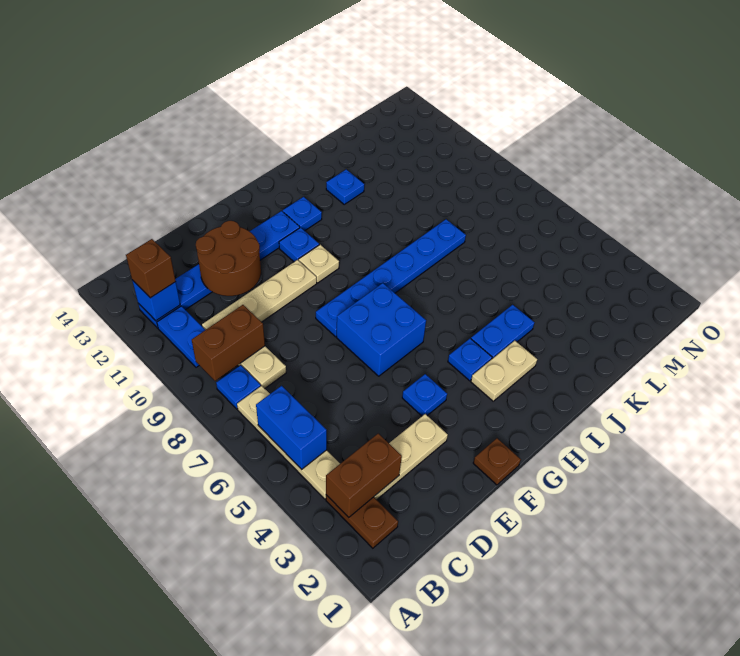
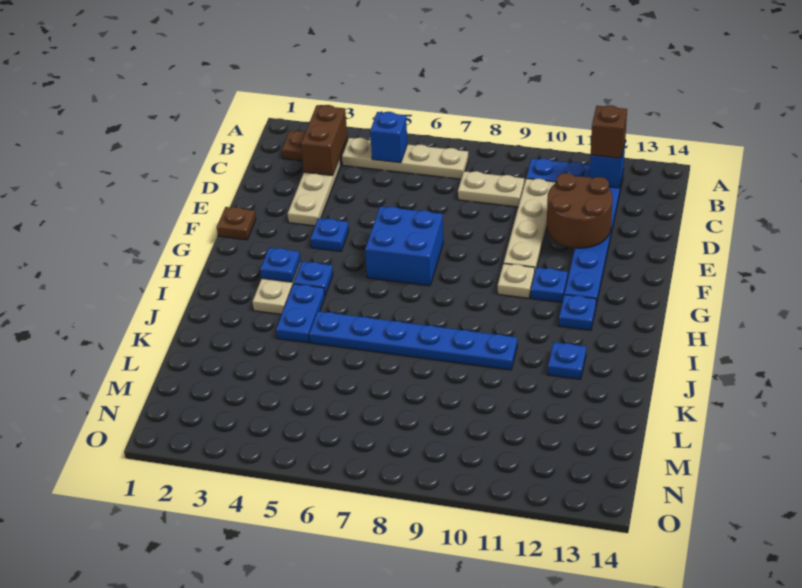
blue brick B5:B6 level 2 -> blue brick B5 level 2
blue plate B8 level 1 -> blue plate H3 level 2
brown brick B9:C9 level 2 -> none
blue plate F8:K8 level 1 -> blue plate J5:J10 level 1

